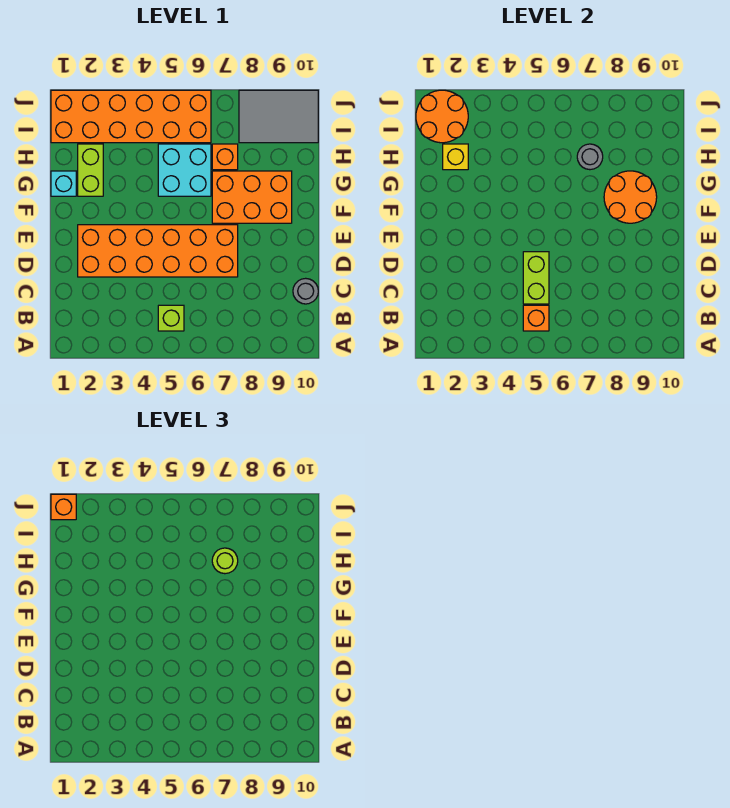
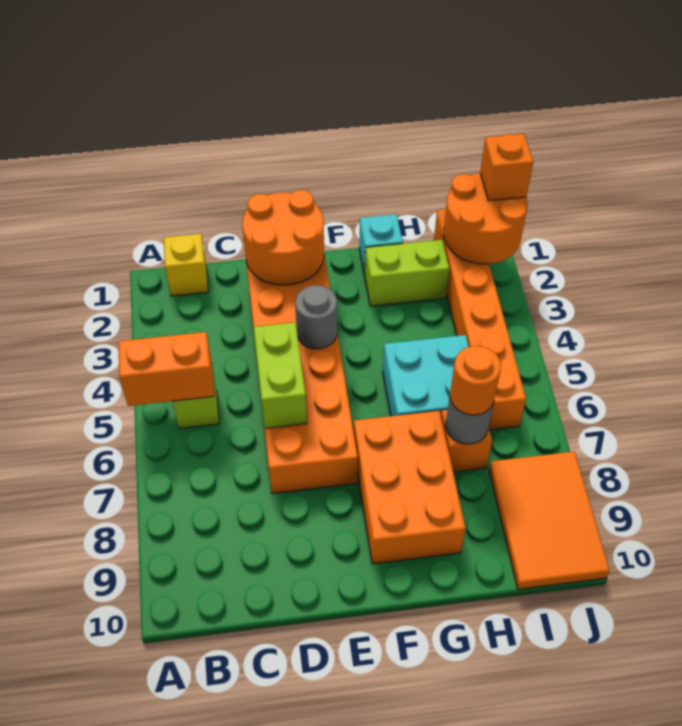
orange brick B5 level 2 -> orange brick A5:B5 level 2
lime brick C5:D5 level 2 -> lime brick D5:D6 level 2
grey round brick C10 level 1 -> grey round brick E4 level 2
orange round brick F8:G9 level 2 -> orange round brick D1:E2 level 2
yellow brick H2 level 2 -> yellow brick B1 level 1
lime round brick H7 level 3 -> orange round brick H7 level 3
orange brick I1:J6 level 1 -> orange brick I1:I6 level 1
grey tile I8:J10 level 1 -> orange tile I8:J10 level 1

